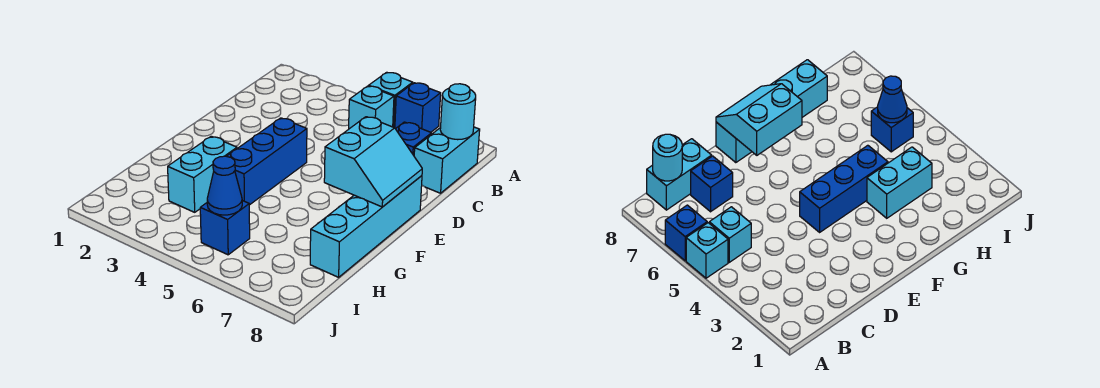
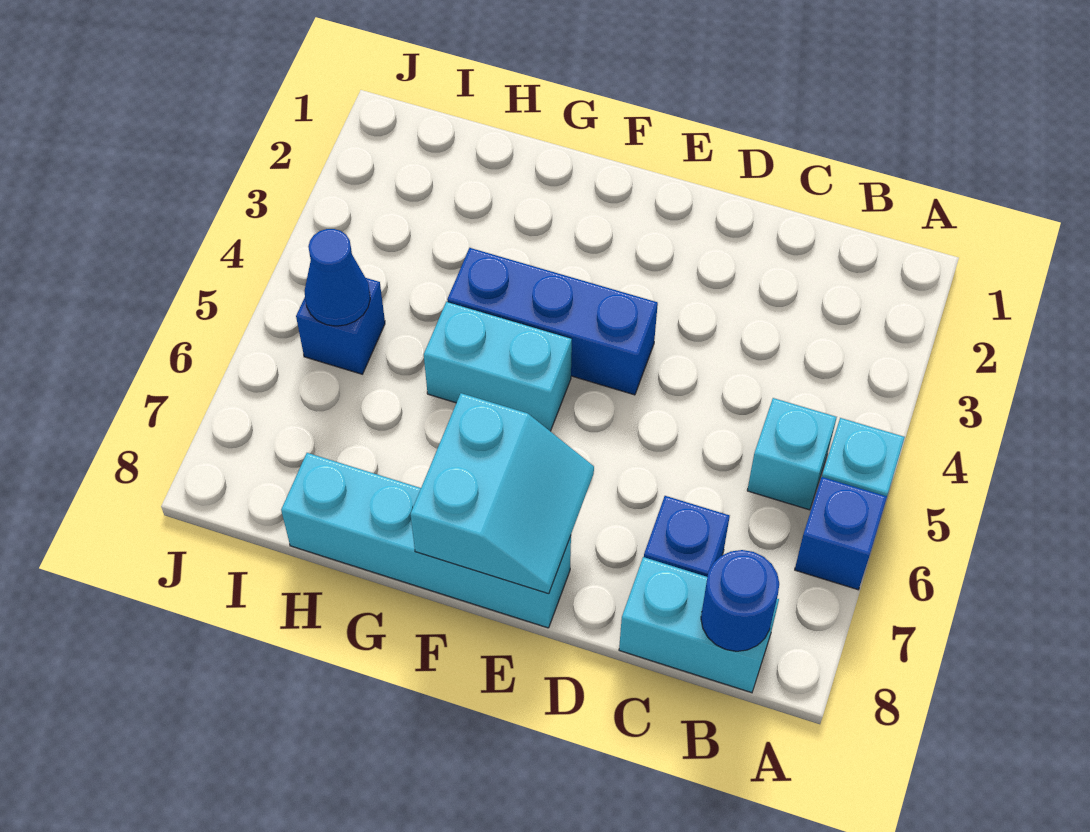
cyan round brick B8 level 2 -> blue round brick B8 level 2
cyan slope E7:F8 level 2 top 7 -> cyan slope E7:F8 level 2 top F
cyan brick G3:H3 level 1 -> cyan brick F5:G5 level 1

